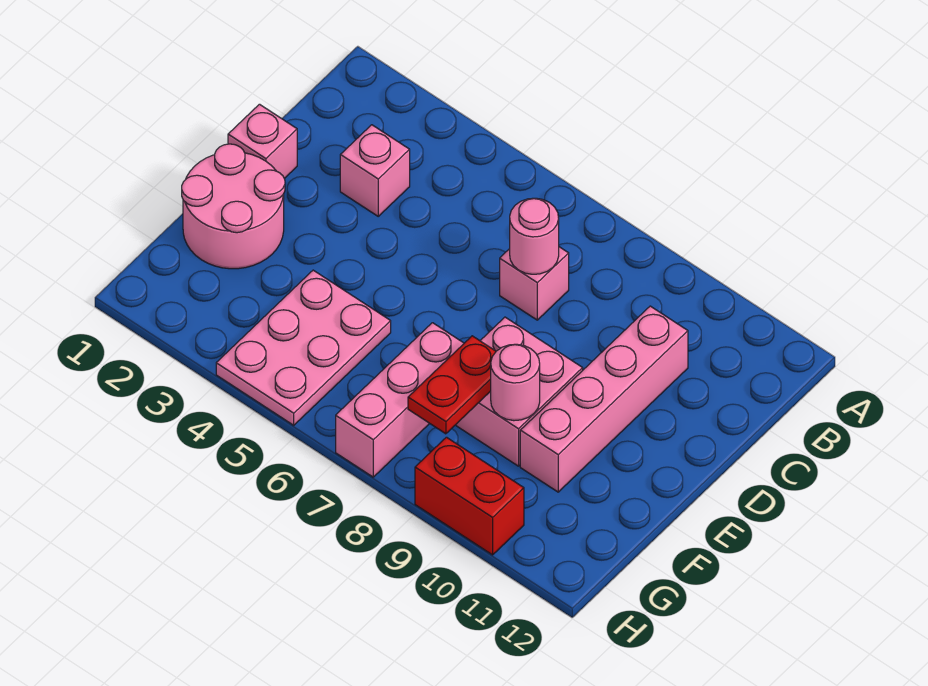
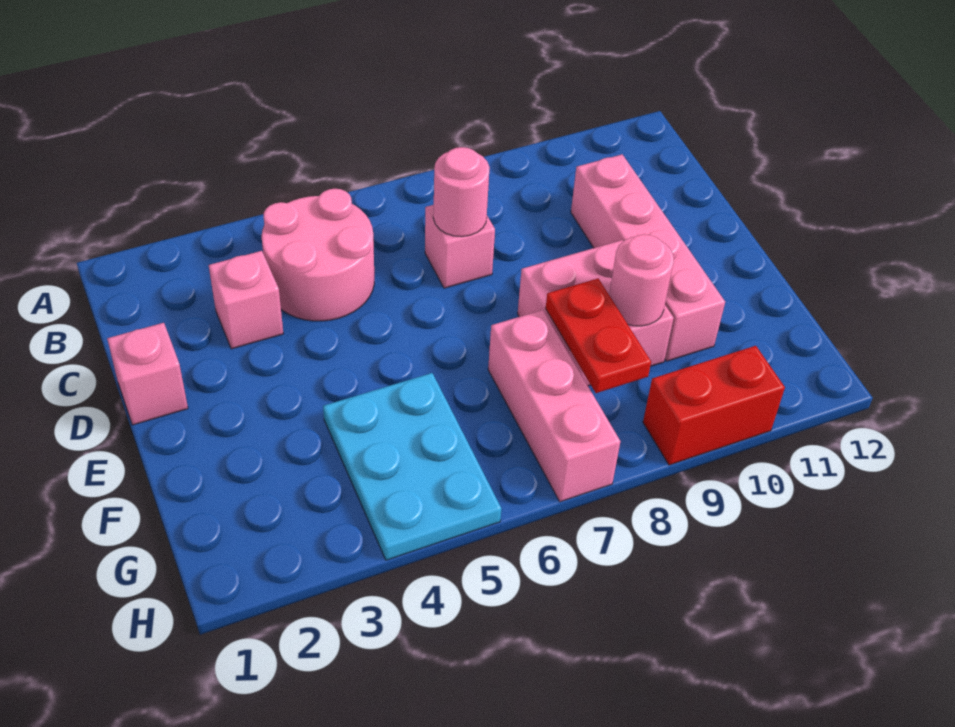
pink round brick E1:F2 level 1 -> pink round brick B4:C5 level 1
pink plate F4:H5 level 1 -> cyan plate F4:H5 level 1

